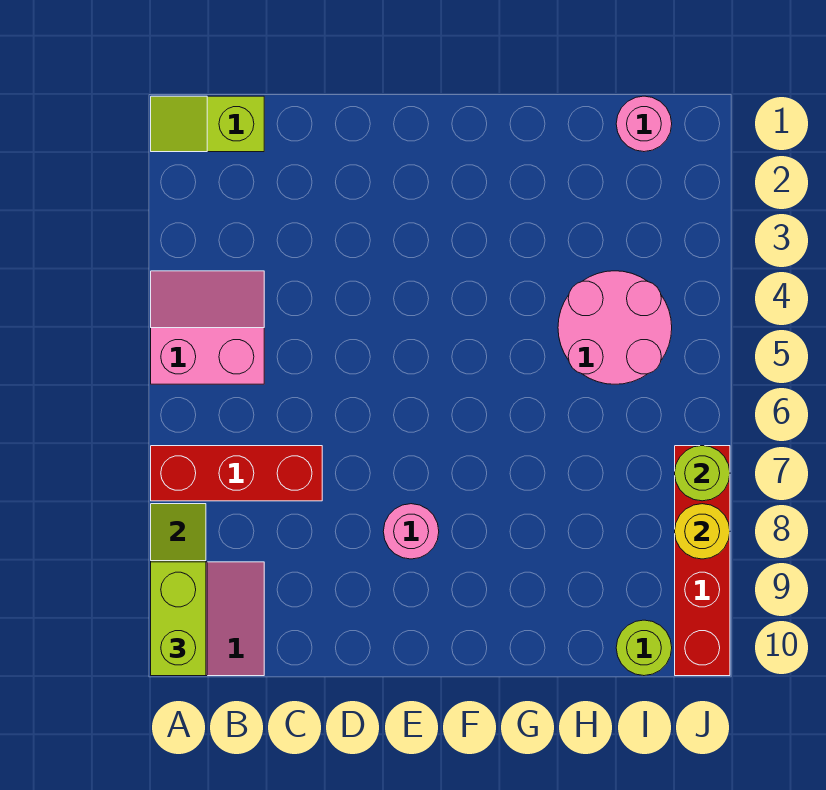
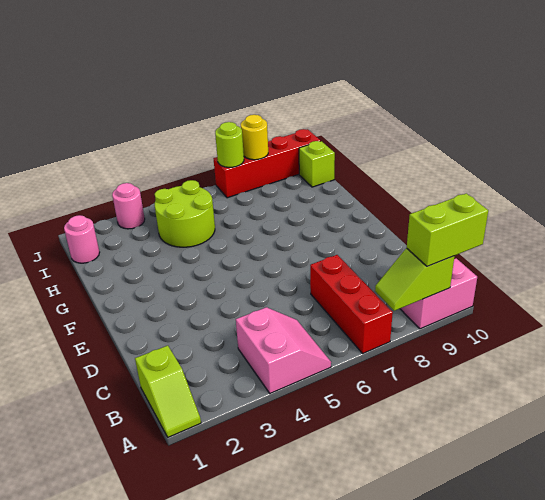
pink slope A4:B5 level 1 top 5 -> pink slope A4:B5 level 1 top 4
pink round brick E8 level 1 -> pink round brick J3 level 1
pink round brick H4:I5 level 1 -> lime round brick H4:I5 level 1
lime round brick I10 level 1 -> lime brick I10 level 1

